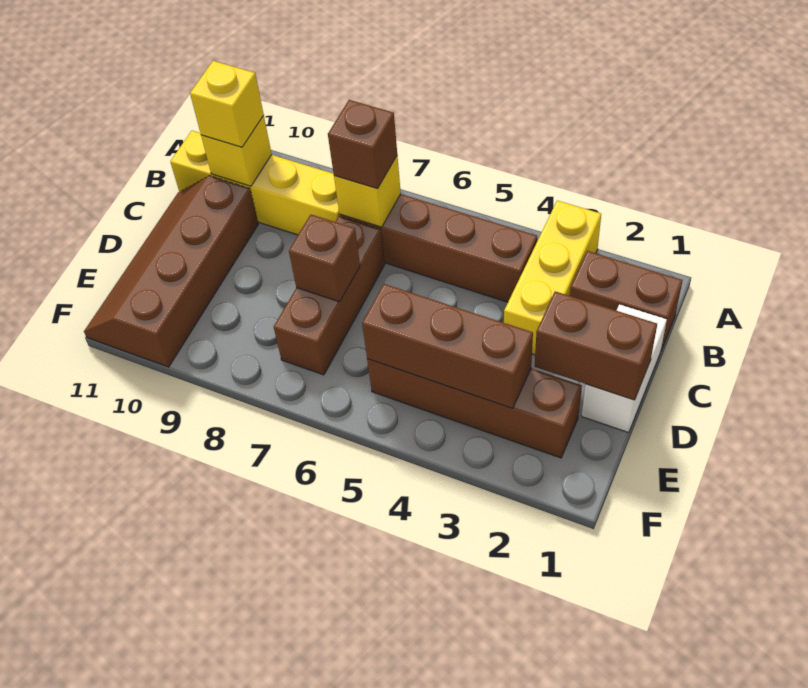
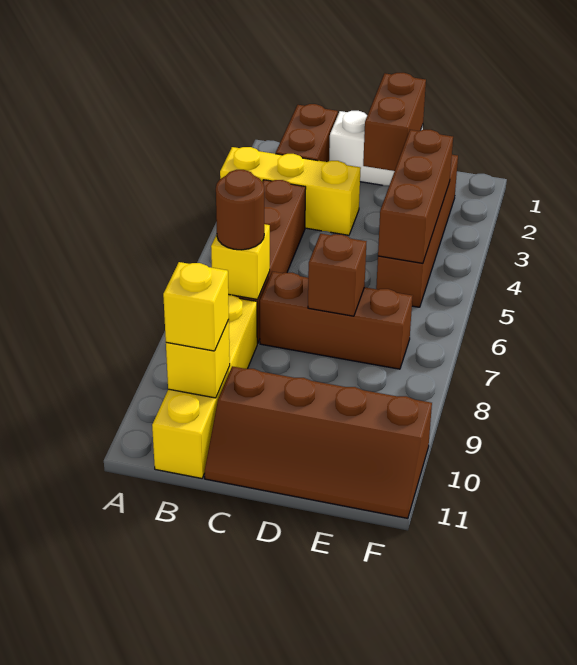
brown brick B7 level 3 -> brown round brick B7 level 3

